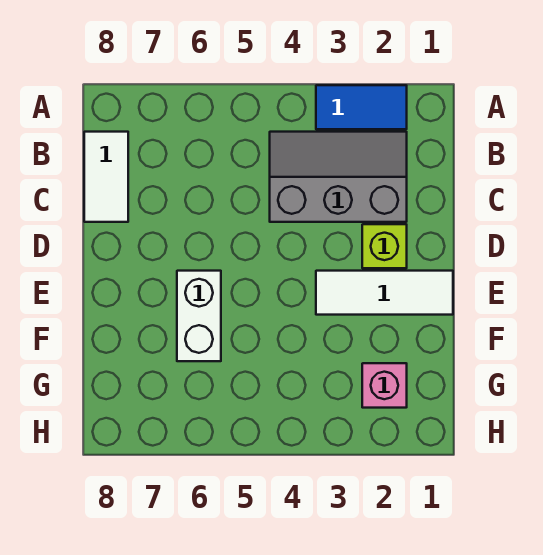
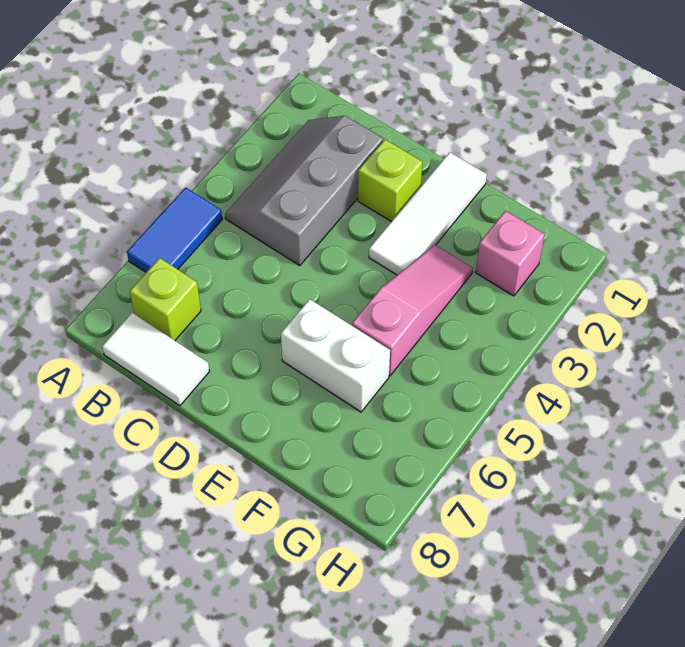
blue tile A2:A3 level 1 -> blue tile A5:A6 level 1
none -> lime brick B7 level 1
none -> pink slope F3:F5 level 1 top 5

